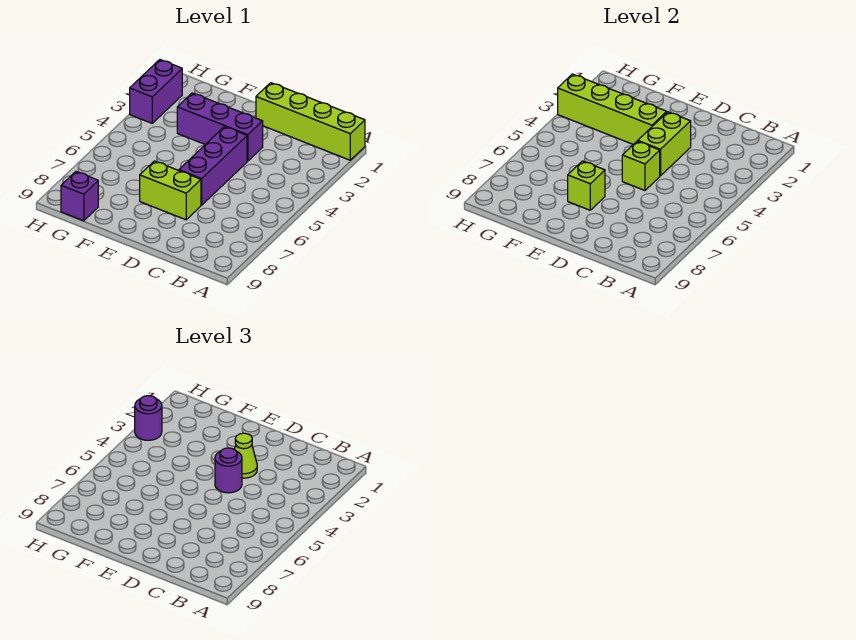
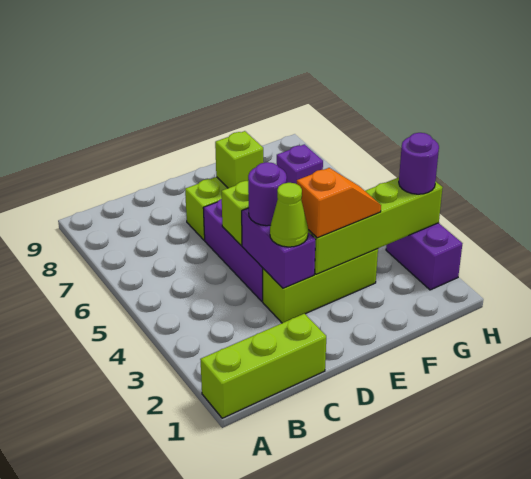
lime brick A1:D1 level 1 -> lime brick A1:C1 level 1
purple brick D3:F3 level 1 -> lime brick D3:F3 level 1
lime brick D3:D4 level 2 -> purple brick D3:D4 level 2
none -> orange slope E3:F3 level 3 top E
purple brick G9 level 1 -> purple brick G7 level 1

